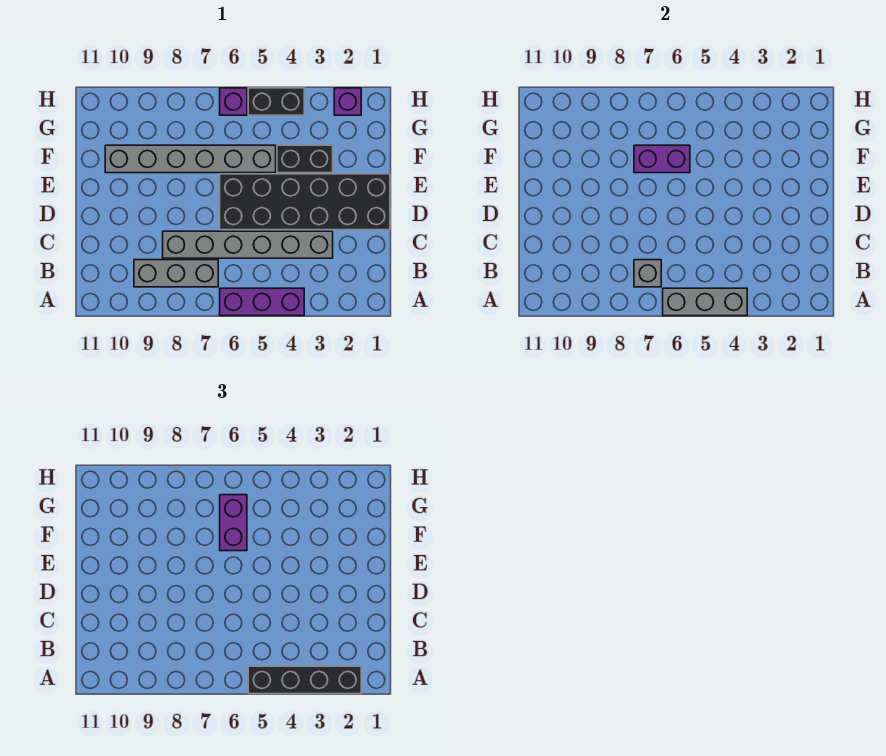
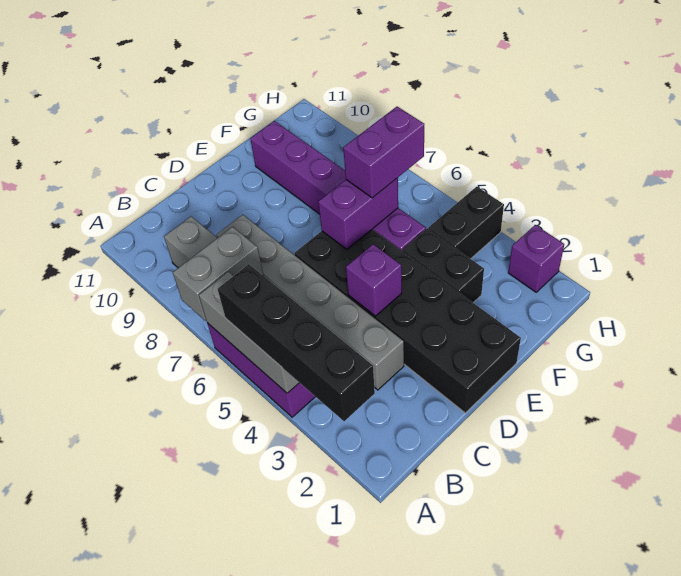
grey brick B7 level 2 -> grey brick A7:B7 level 2
grey brick F5:F10 level 1 -> purple brick F5:F10 level 1
purple brick F6:F7 level 2 -> purple brick E6:F6 level 2
black brick H4:H5 level 1 -> black brick G4:H4 level 1
purple brick H6 level 1 -> purple brick D4 level 2

